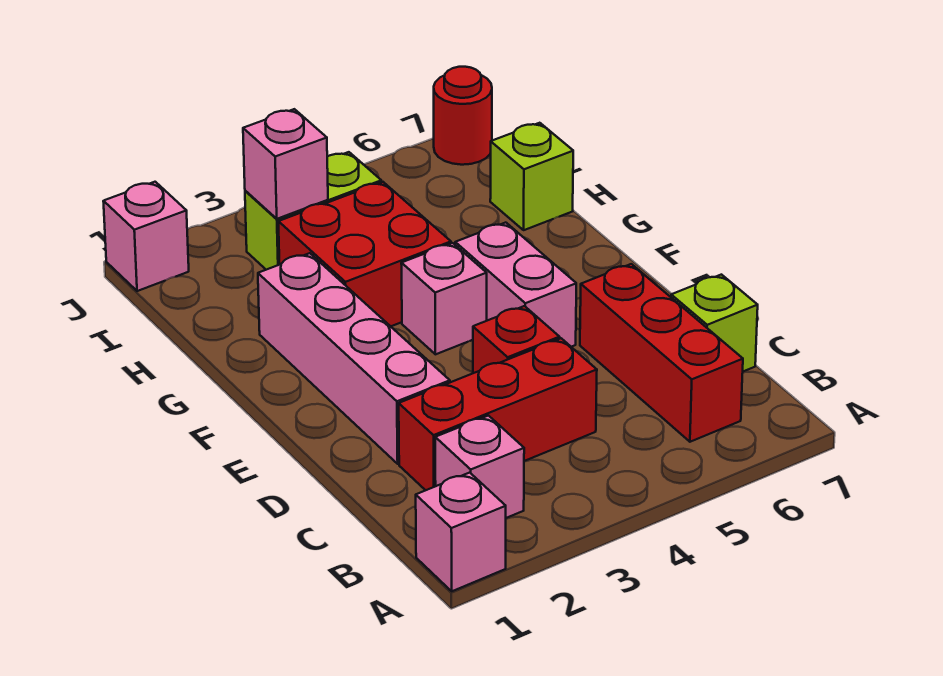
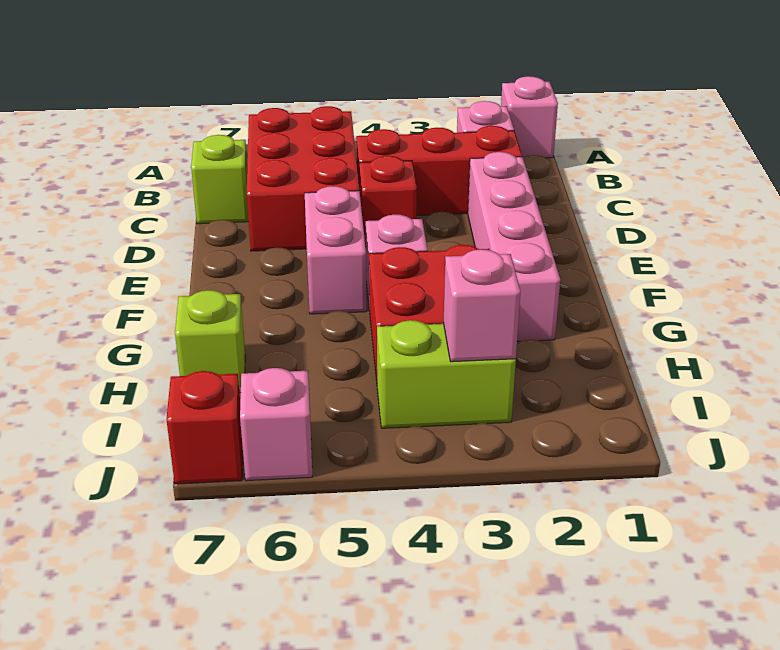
red brick B6:D6 level 1 -> red brick B5:D6 level 1
pink brick J1 level 1 -> pink brick J6 level 1
red round brick J7 level 1 -> red brick J7 level 1

